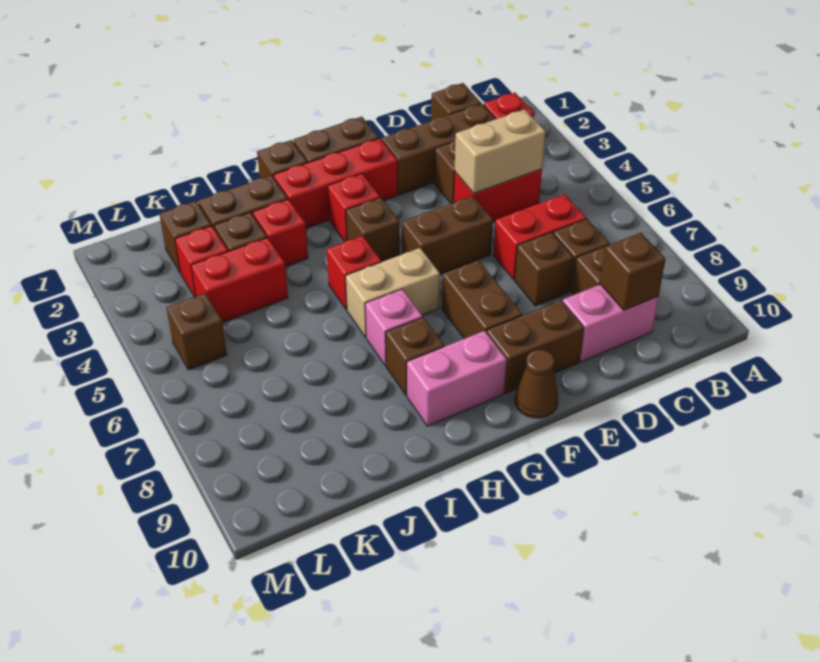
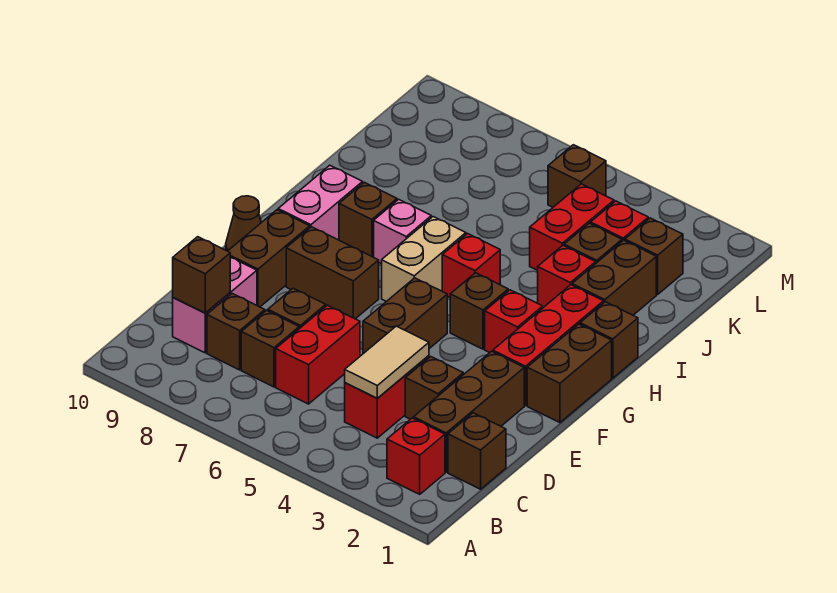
tan brick C4:D4 level 2 -> tan tile C4:D4 level 2

